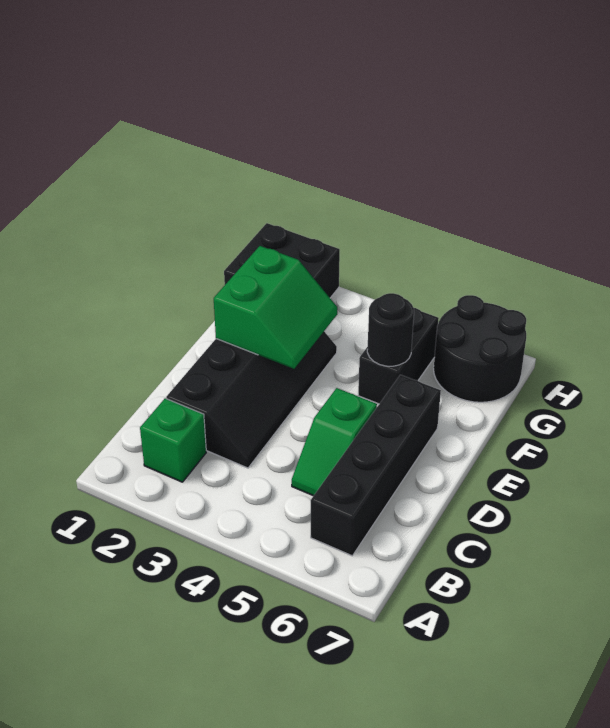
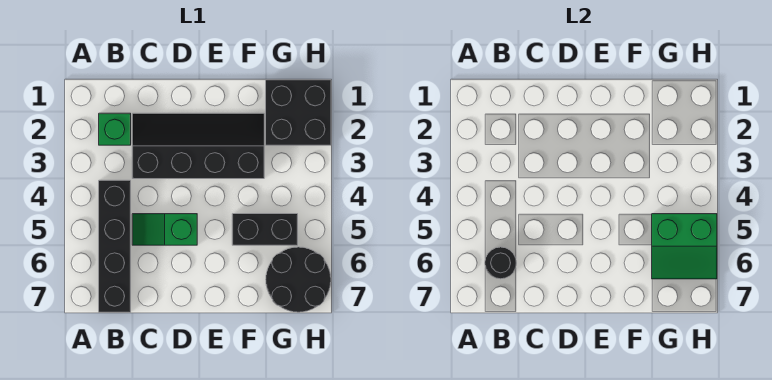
black brick B6:E6 level 1 -> black brick B4:B7 level 1
black slope C2:F3 level 1 top 2 -> black slope C2:F3 level 1 top 3
green slope E2:F3 level 2 top 2 -> green slope G5:H6 level 2 top 5
black round brick F5 level 2 -> black round brick B6 level 2

